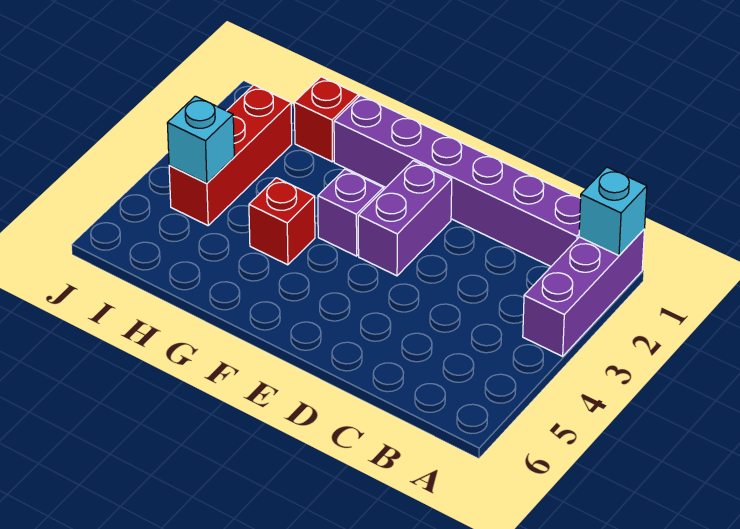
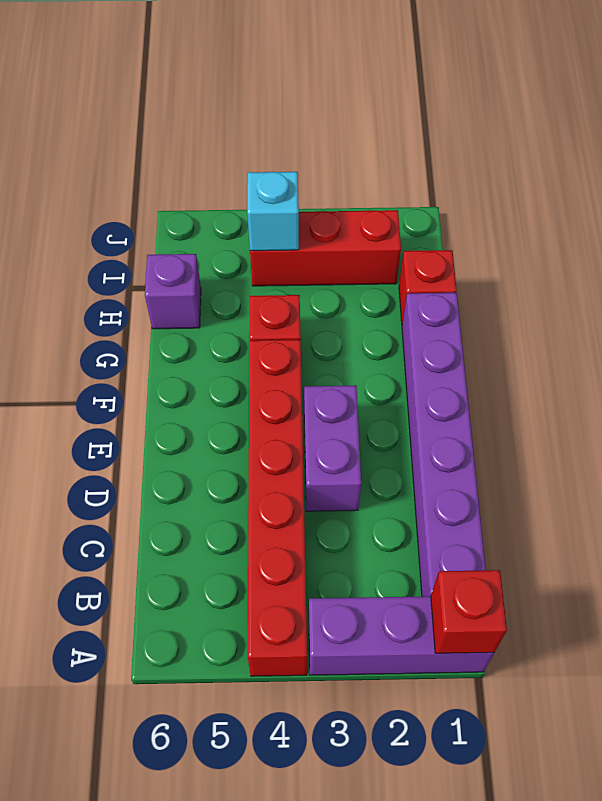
cyan brick A1 level 2 -> red brick A1 level 2
none -> red brick A4:F4 level 1
purple brick E2:E3 level 1 -> purple brick D3:E3 level 1
purple brick F3 level 1 -> purple brick H6 level 1

